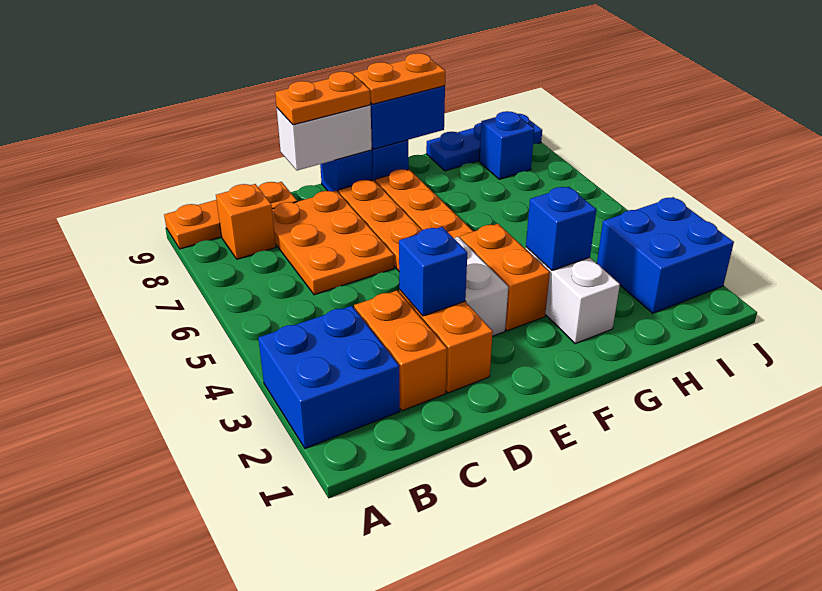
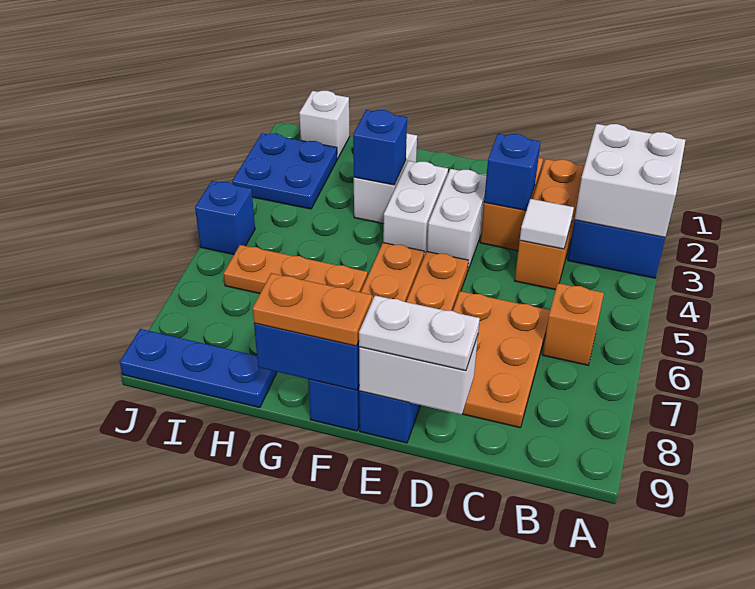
none -> white brick A2:B3 level 2
orange plate A9:C9 level 1 -> orange plate G6:I6 level 1
orange brick B8 level 1 -> orange brick B6 level 1
orange brick C2:C3 level 1 -> orange brick C2:C4 level 1
none -> white tile C4 level 2
orange plate D9:E9 level 3 -> white plate D9:E9 level 3
orange brick F3:F4 level 1 -> white brick F3:F4 level 1
none -> white brick I1 level 1
blue brick I2:J3 level 1 -> blue plate I2:J3 level 1
blue brick I8 level 1 -> blue brick J5 level 1

